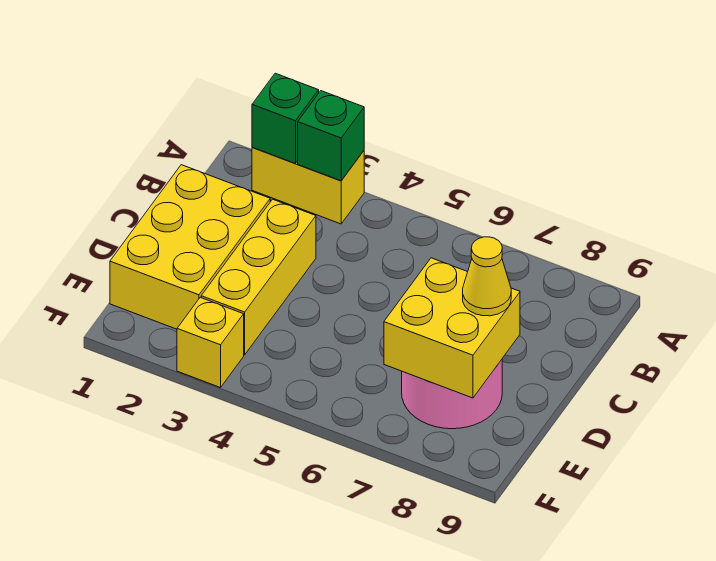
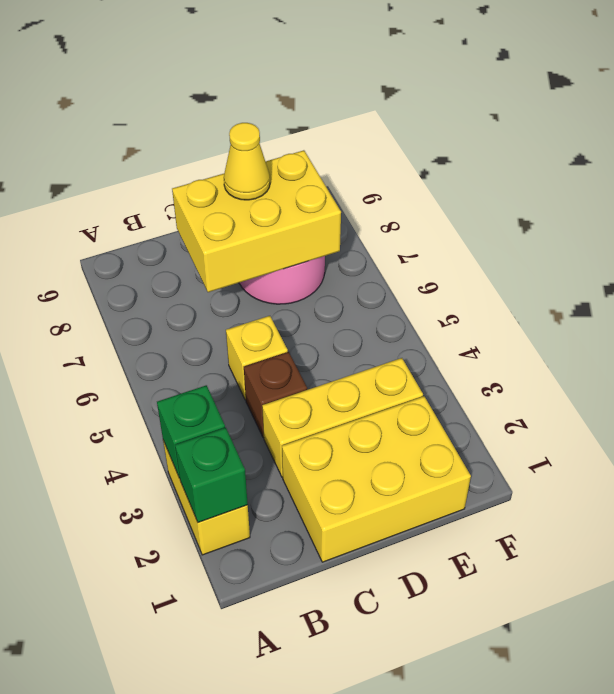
none -> brown brick C4 level 1
yellow brick D7:E8 level 2 -> yellow brick C7:E8 level 2
yellow brick F3 level 1 -> yellow brick C5 level 1

